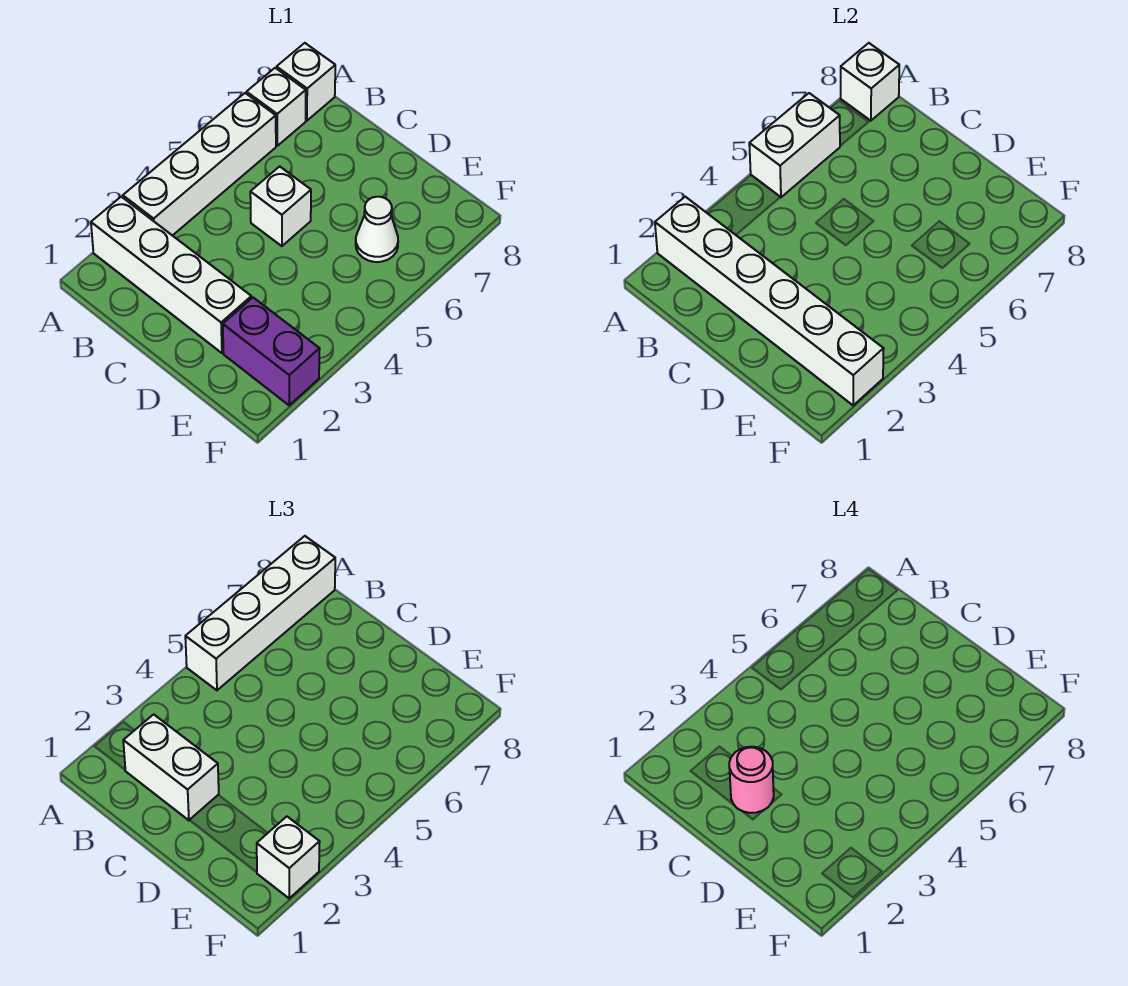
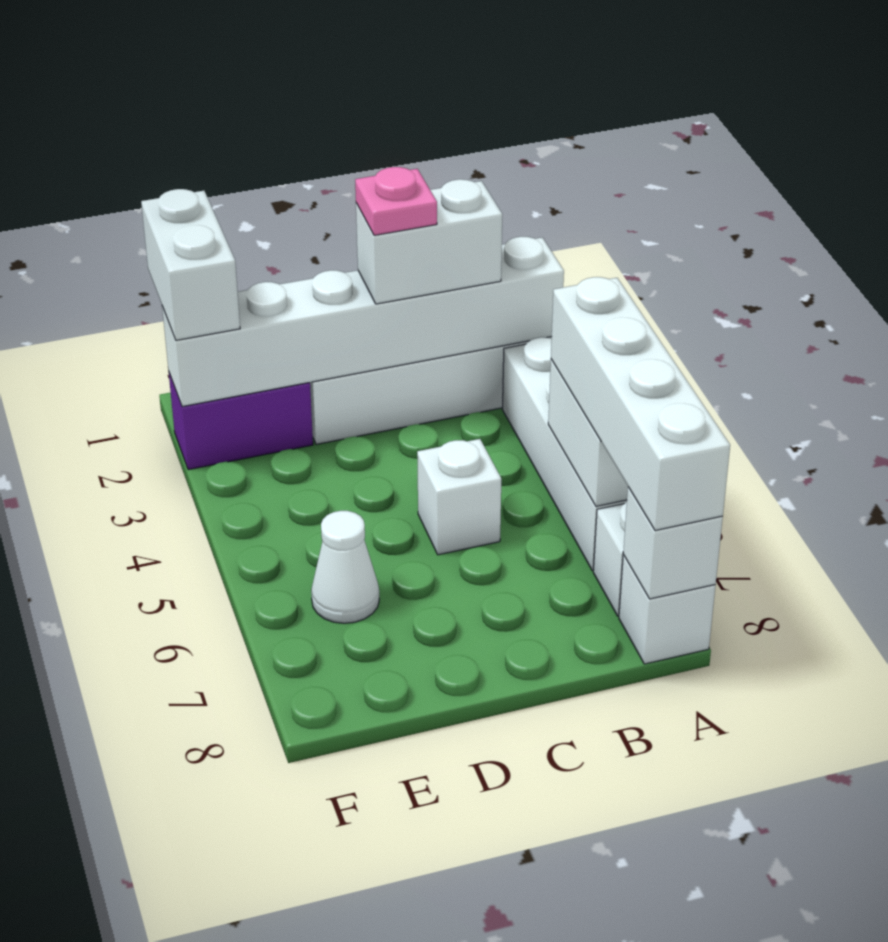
pink round brick C2 level 4 -> pink plate C2 level 4
white brick F2 level 3 -> white brick F1:F2 level 3

